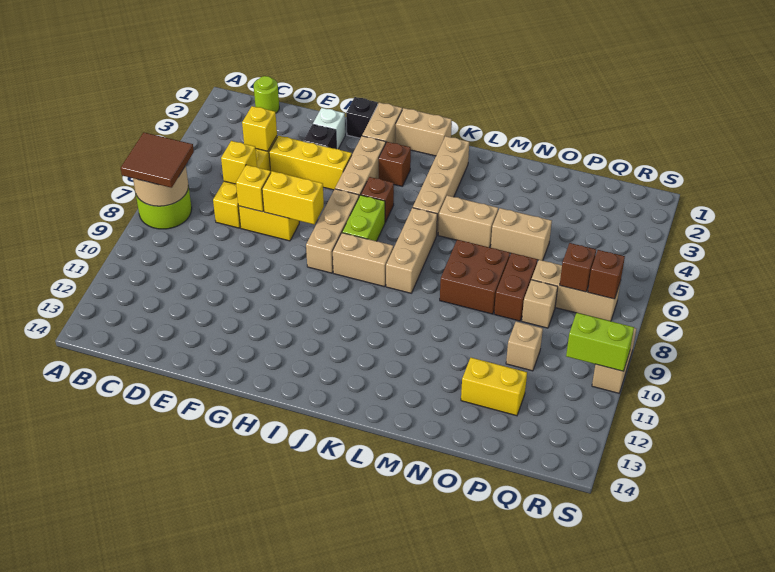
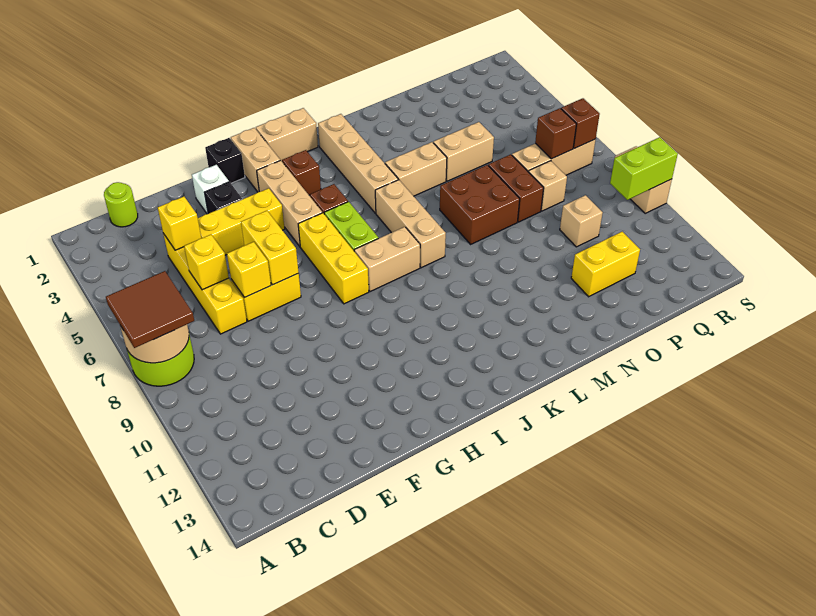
yellow brick F7:G7 level 2 -> yellow brick F6:F7 level 2
tan brick H6:H8 level 1 -> yellow brick H6:H8 level 1

